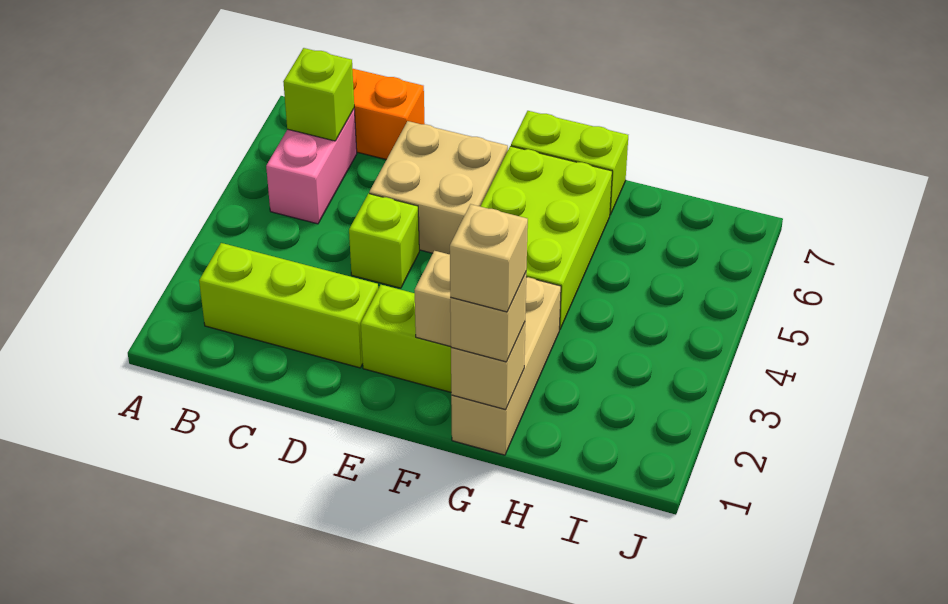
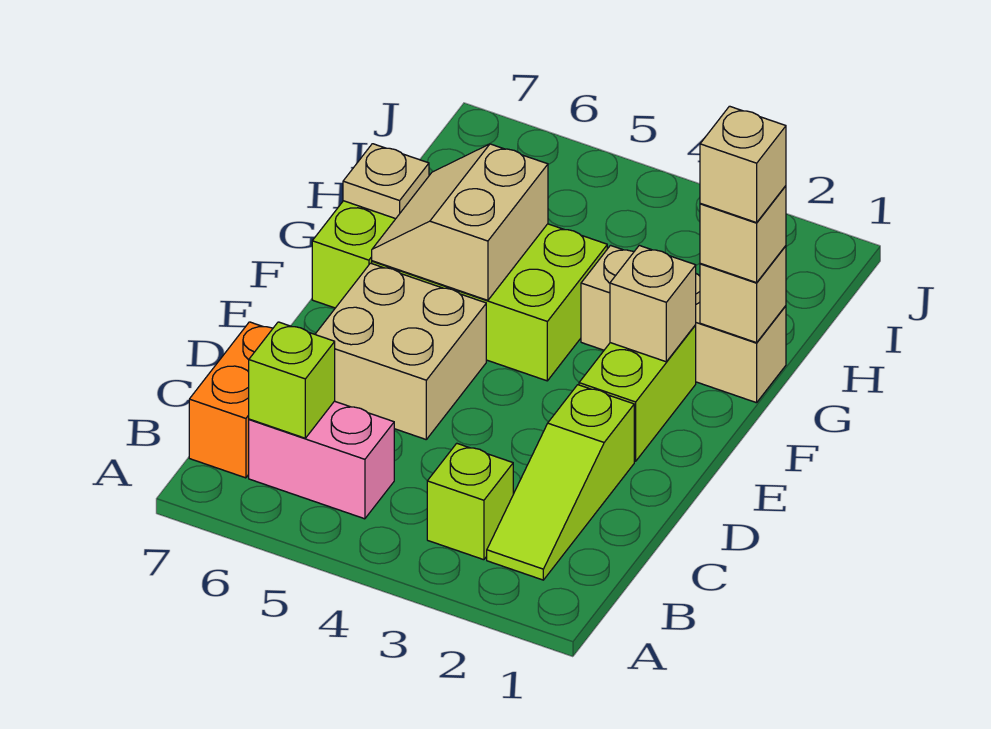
lime brick B2:D2 level 1 -> lime slope B2:D2 level 1 top D
lime brick D4 level 1 -> lime brick B3 level 1
none -> tan slope F5:G6 level 2 top 5
none -> tan plate G7 level 2

